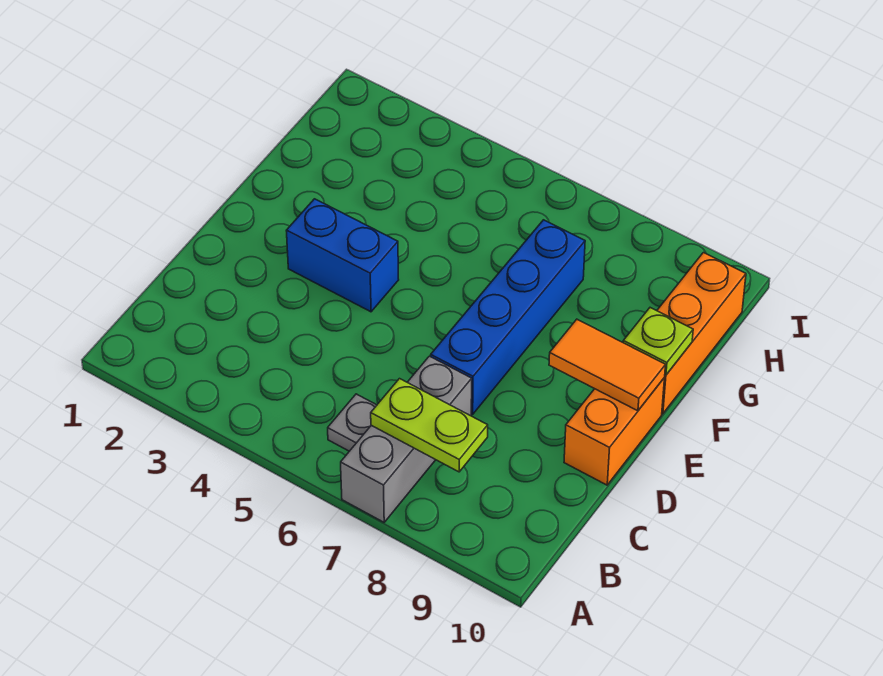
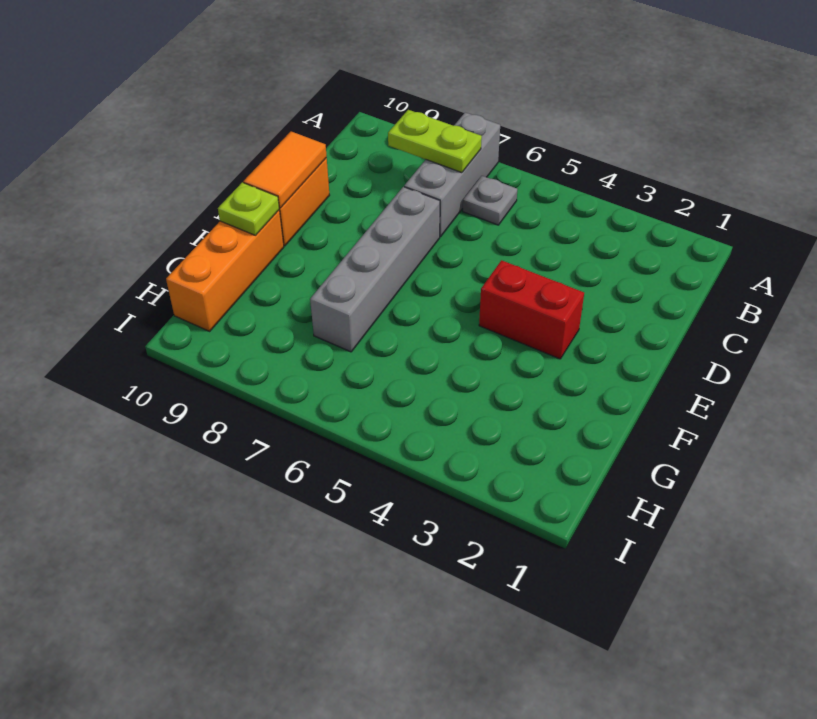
blue brick D7:G7 level 1 -> grey brick D7:G7 level 1
blue brick E3:E4 level 1 -> red brick E3:E4 level 1
orange tile E9:E10 level 2 -> orange tile D10:E10 level 2

